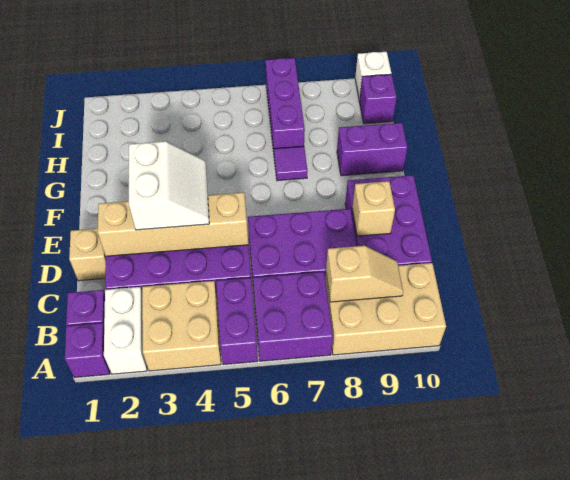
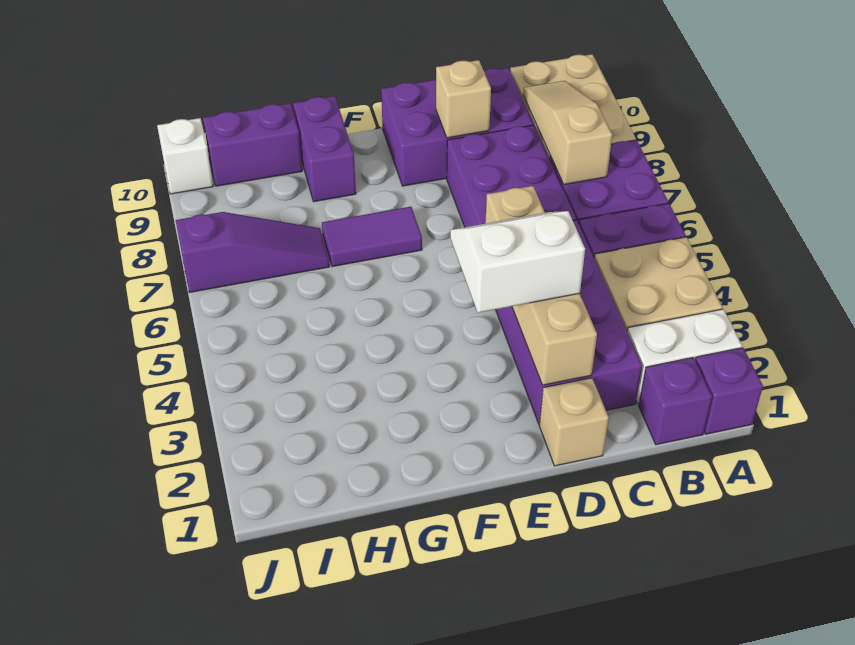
tan slope B8:B9 level 2 top 8 -> tan slope B7:B9 level 2 top 7
purple tile G7 level 1 -> purple tile F7:G7 level 1
purple brick H7:J7 level 1 -> purple slope H7:J7 level 1 top J
purple brick I10 level 1 -> purple brick H10:I10 level 1

